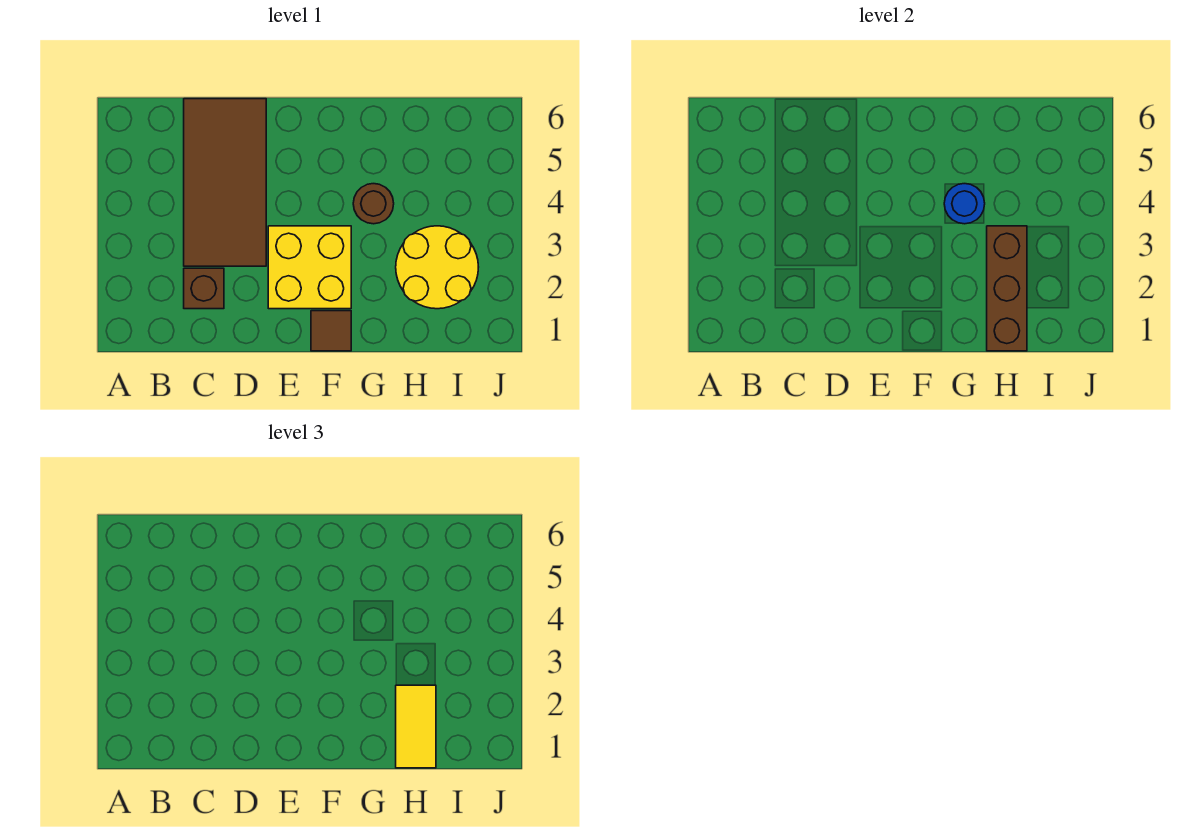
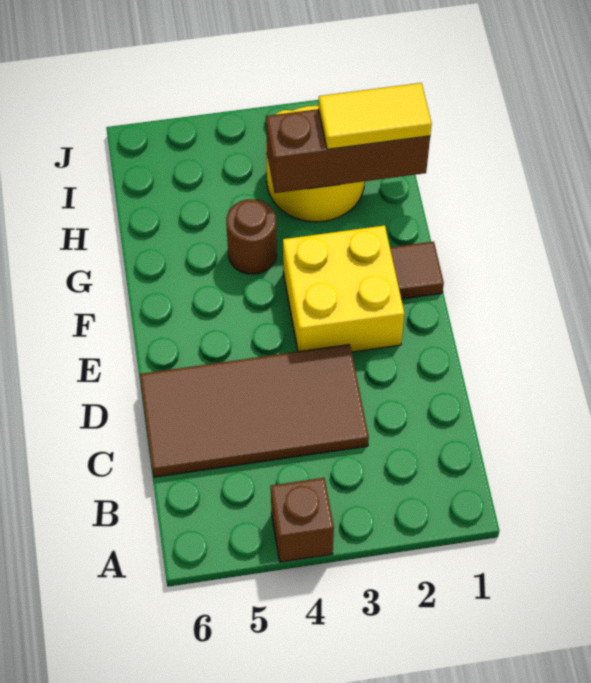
brown brick C2 level 1 -> brown brick A4 level 1
blue round brick G4 level 2 -> none

